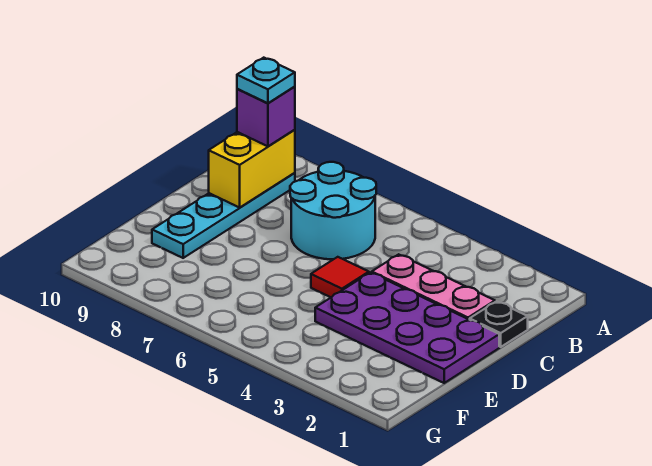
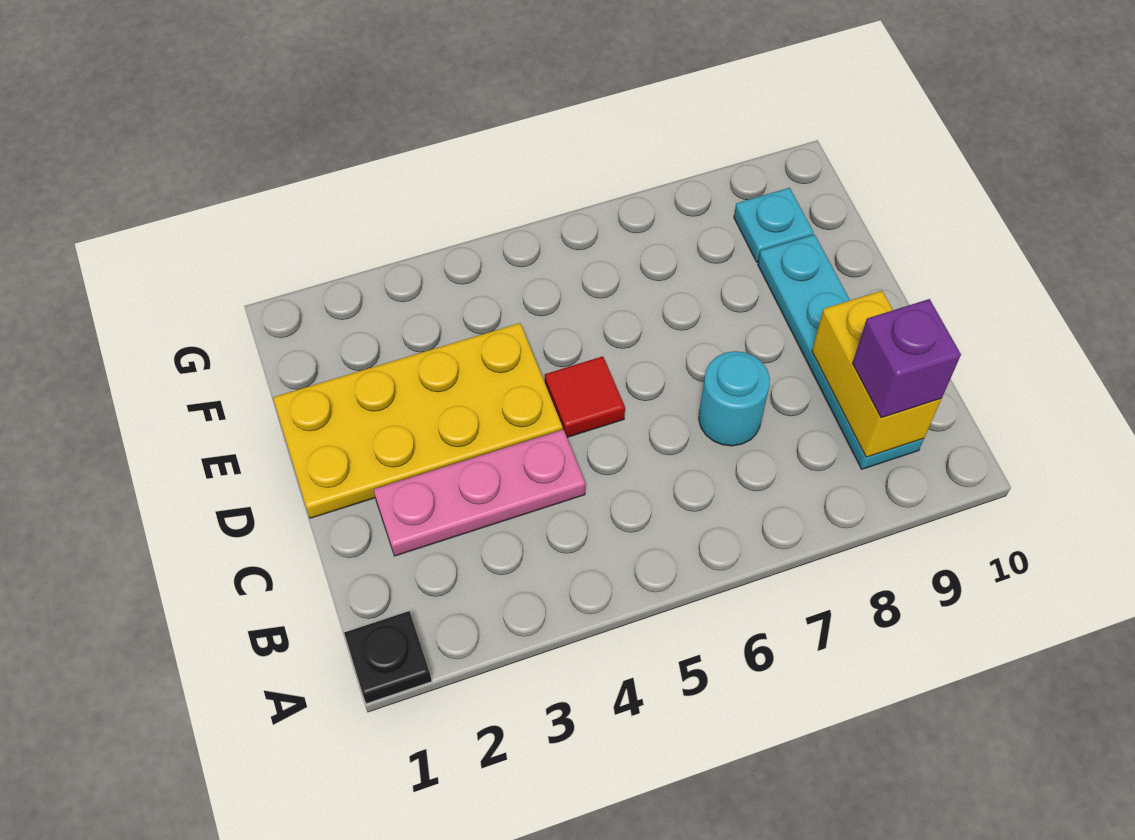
cyan round brick B6:C7 level 1 -> cyan round brick C7 level 1
cyan plate B9 level 4 -> cyan plate F9 level 1
black plate C1 level 1 -> black plate A1 level 1
purple plate D1:E4 level 1 -> yellow plate D1:E4 level 1

